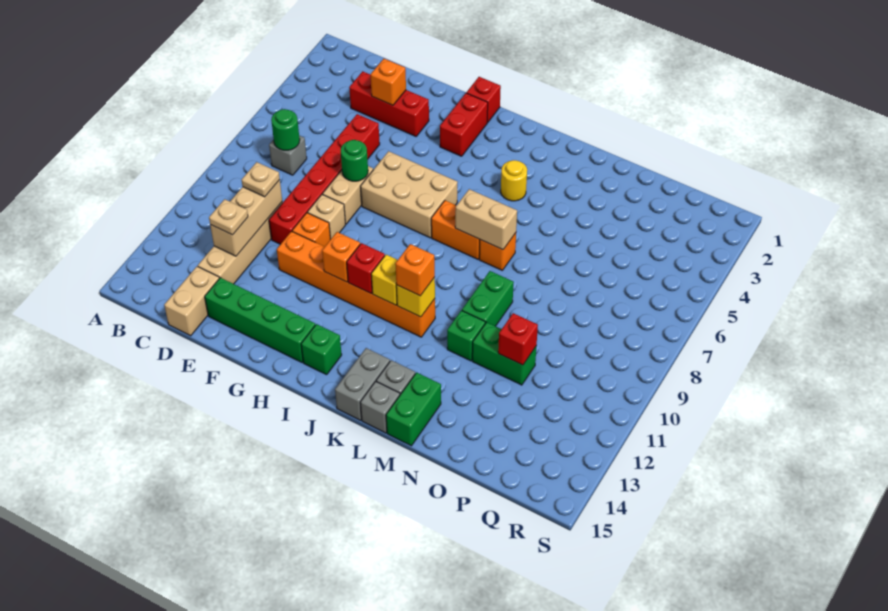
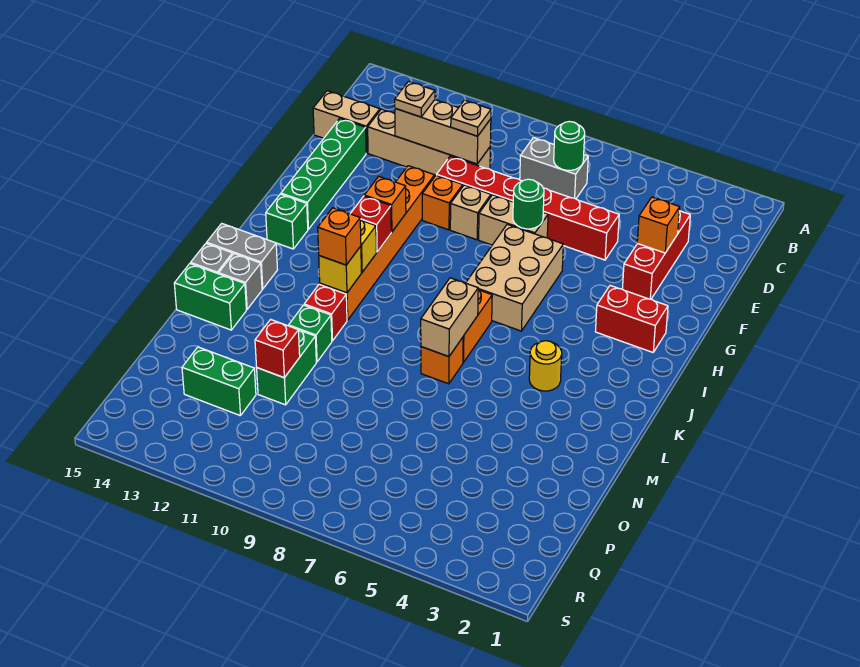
grey brick C7 level 1 -> grey brick C7:C8 level 1
red brick H1 level 1 -> red brick L11 level 1
green brick M9:M10 level 1 -> green brick P12:P13 level 1

